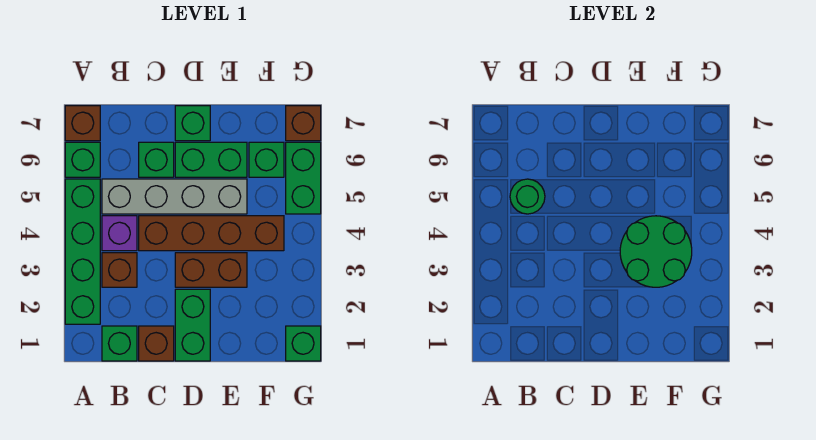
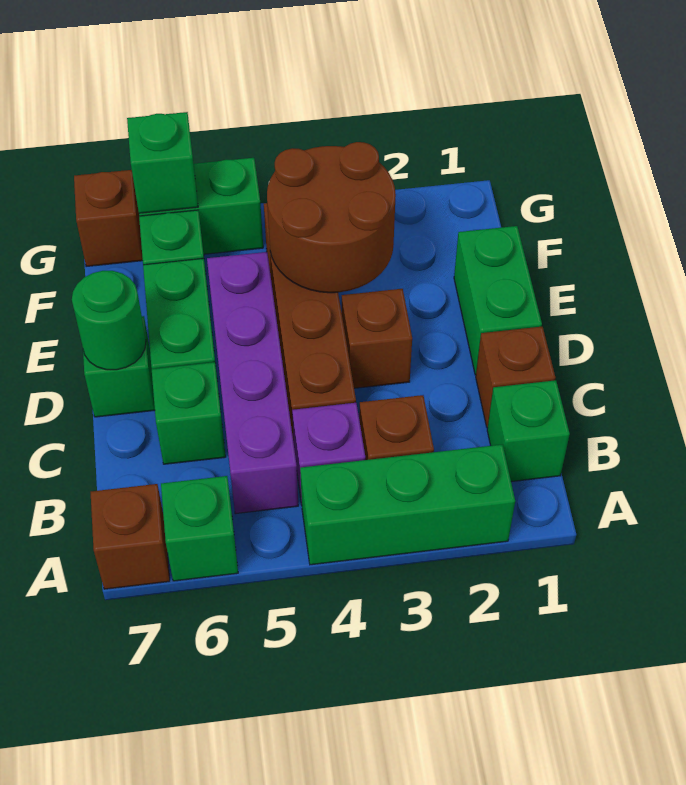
green brick A2:A5 level 1 -> green brick A2:A4 level 1
grey brick B5:E5 level 1 -> purple brick B5:E5 level 1
green round brick B5 level 2 -> green round brick D7 level 2
green brick D1:D2 level 1 -> green brick D1:E1 level 1
brown brick D3:E3 level 1 -> brown brick D3 level 1
green round brick E3:F4 level 2 -> brown round brick E3:F4 level 2
green brick G1 level 1 -> green brick G6 level 2

